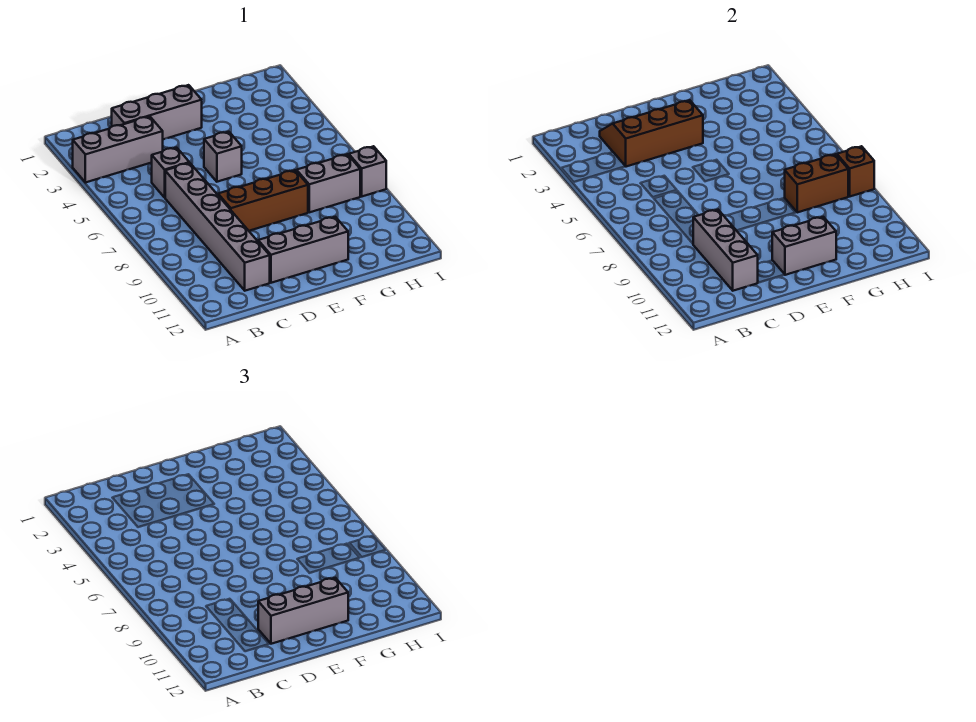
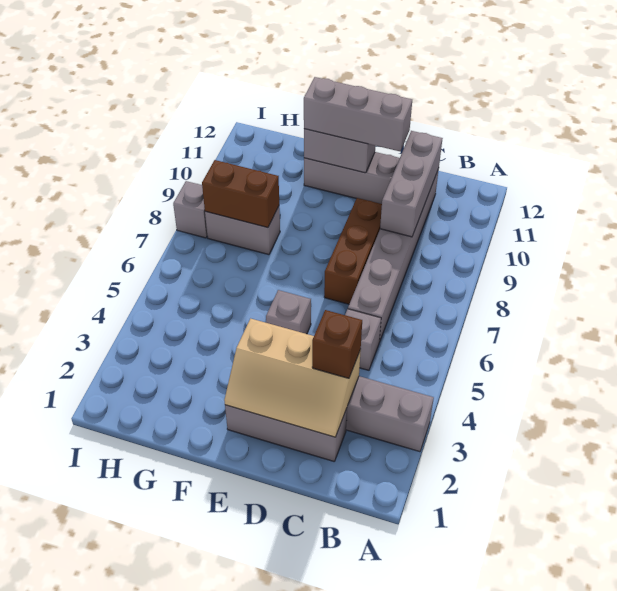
brown slope C2:E3 level 2 top 3 -> tan slope C2:E3 level 2 top 3
brown brick D8:F8 level 1 -> brown brick D7:D9 level 1
brown brick I8 level 2 -> brown brick C3 level 3

